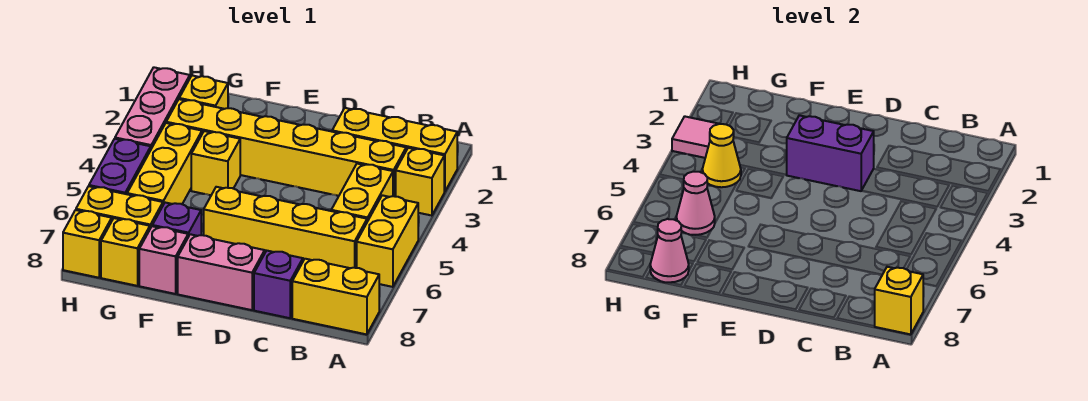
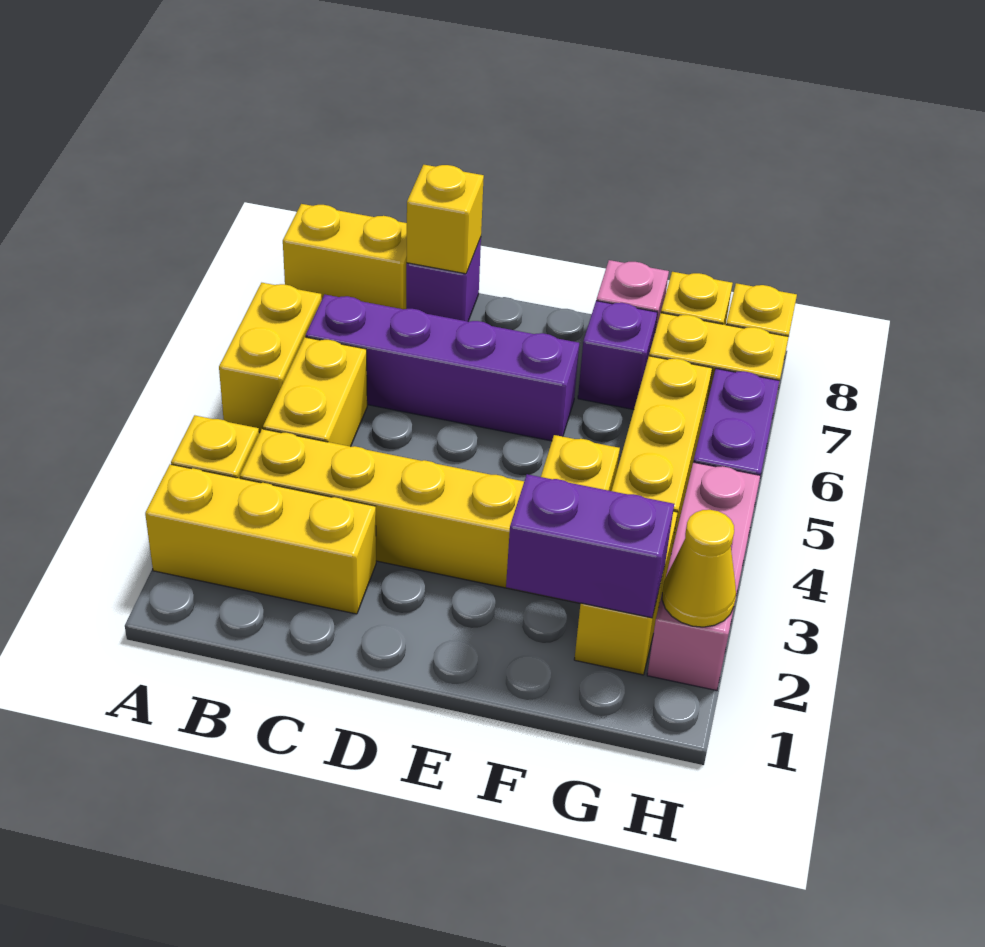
yellow brick A8 level 2 -> yellow brick C8 level 2
yellow brick B6:E6 level 1 -> purple brick B6:E6 level 1
purple brick D3:E3 level 2 -> purple brick F2:G2 level 2
pink brick D8:E8 level 1 -> none
yellow cone G4 level 2 -> yellow cone H2 level 2
pink cone G6 level 2 -> none
pink cone G8 level 2 -> none
pink tile H3 level 2 -> none

